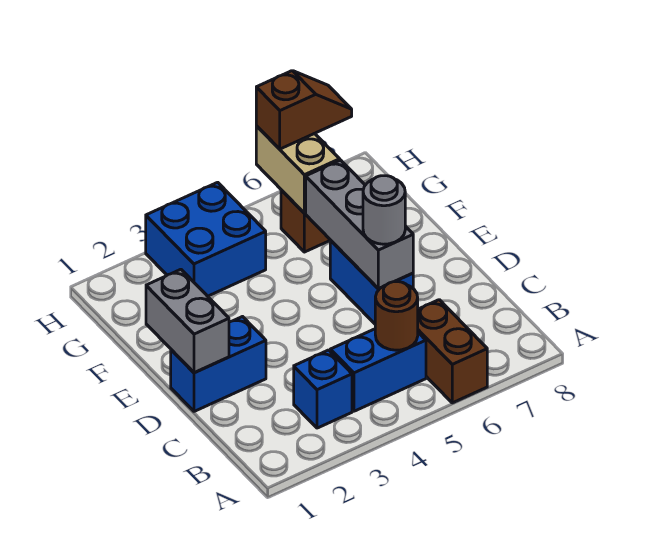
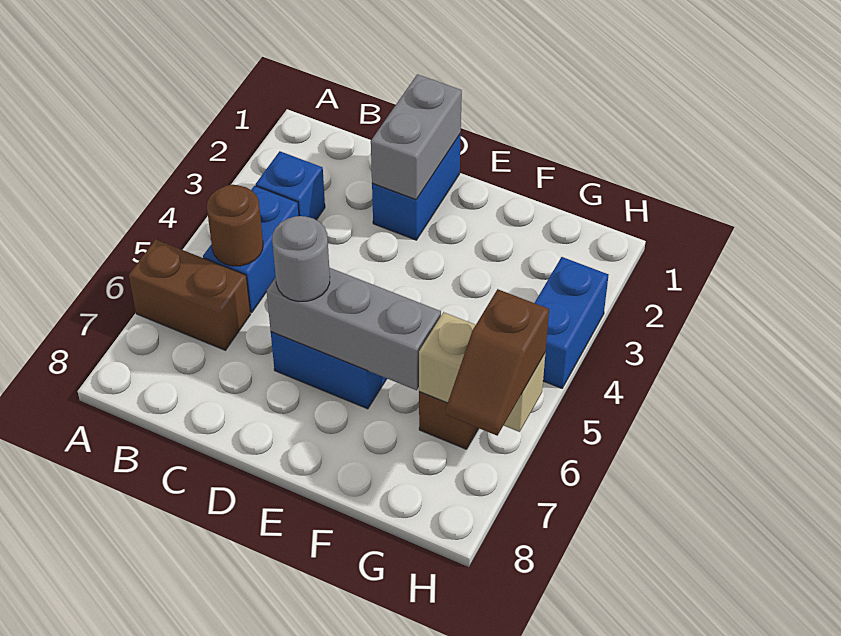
grey brick D1:E1 level 2 -> grey brick D1:D2 level 2
blue brick G3:H4 level 1 -> blue brick H3:H4 level 1

